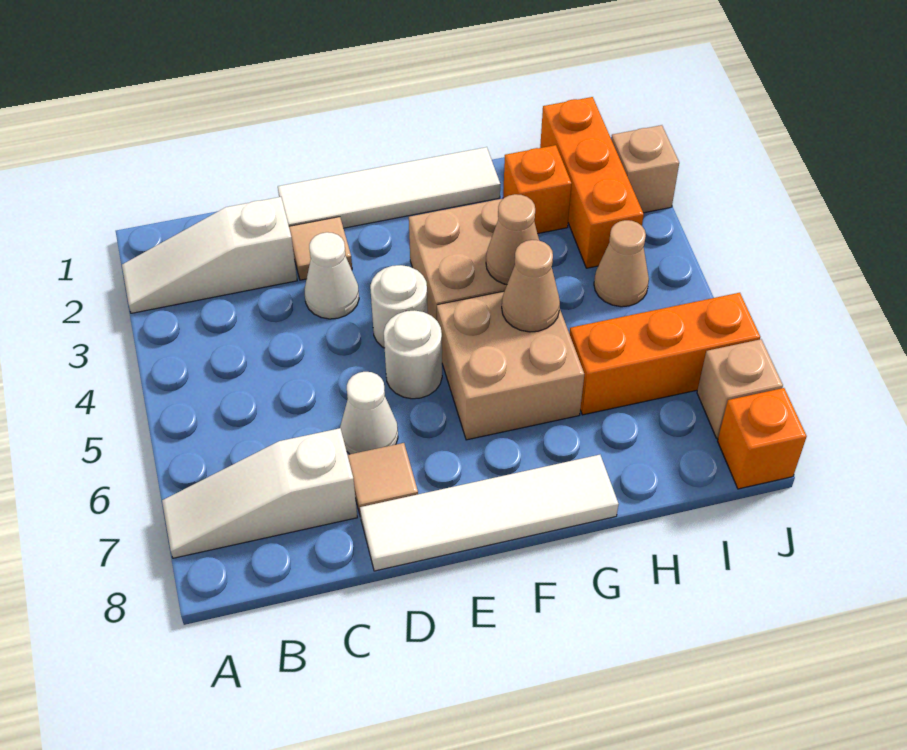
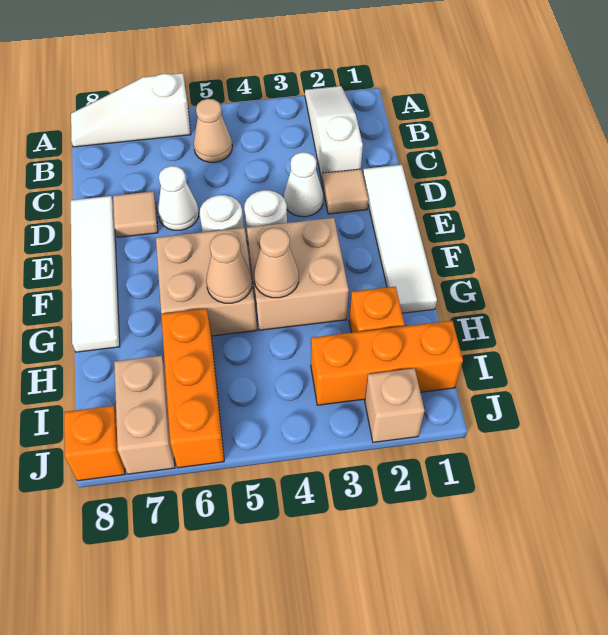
white slope A7:C7 level 1 top C -> white slope A6:A8 level 1 top 6
tan cone I4 level 1 -> tan cone B5 level 1
tan brick J7 level 1 -> tan brick I7:J7 level 1

